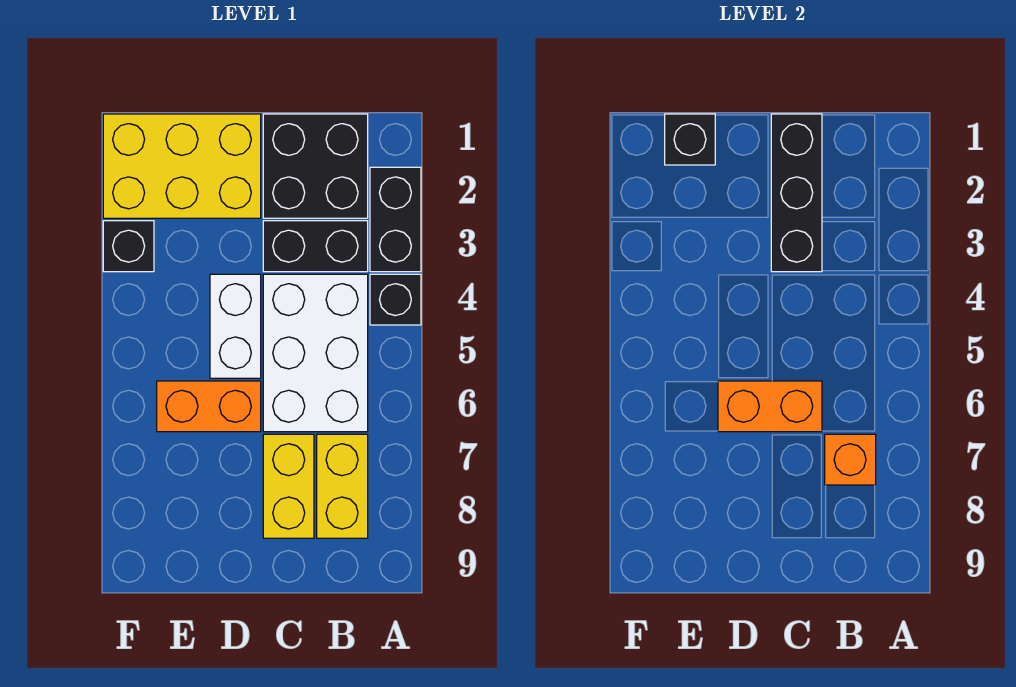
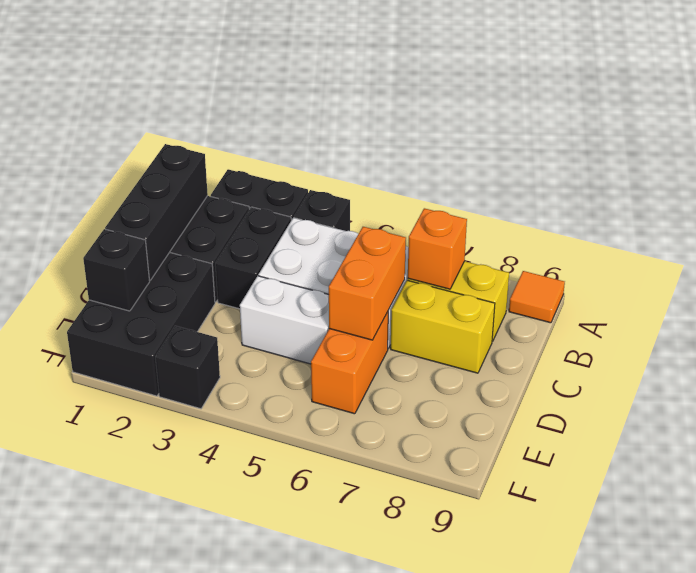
none -> orange tile A9 level 1
black brick C1:C3 level 2 -> black brick B1:D1 level 2
yellow brick D1:F2 level 1 -> black brick D1:F2 level 1

